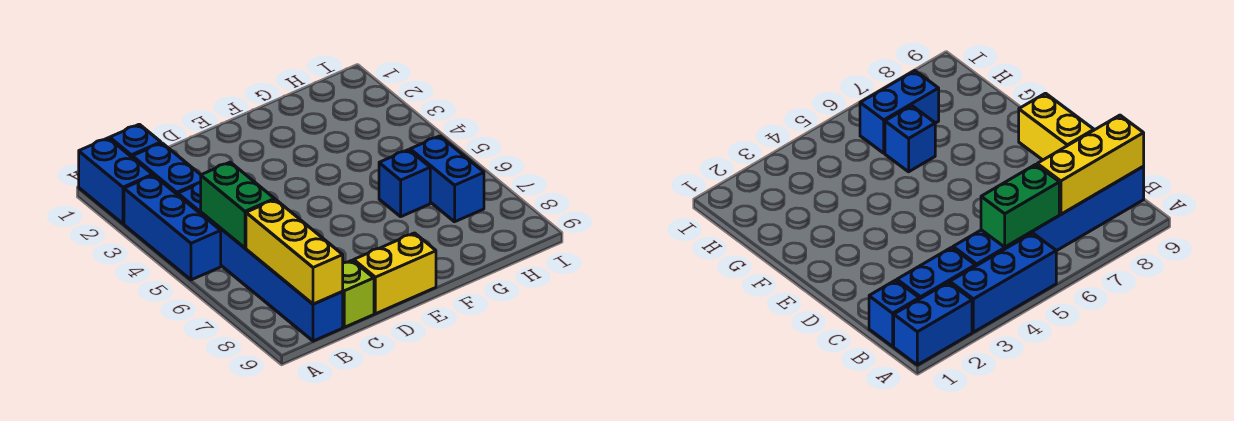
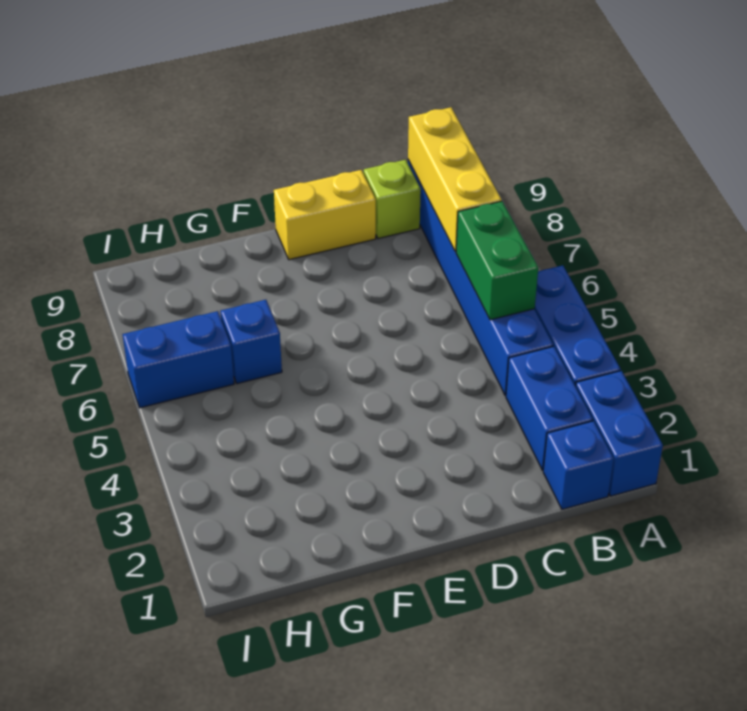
blue brick H6:H7 level 1 -> blue brick H6:I6 level 1

